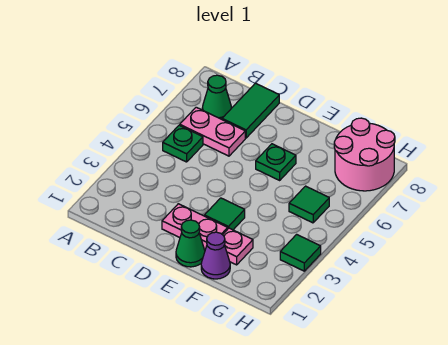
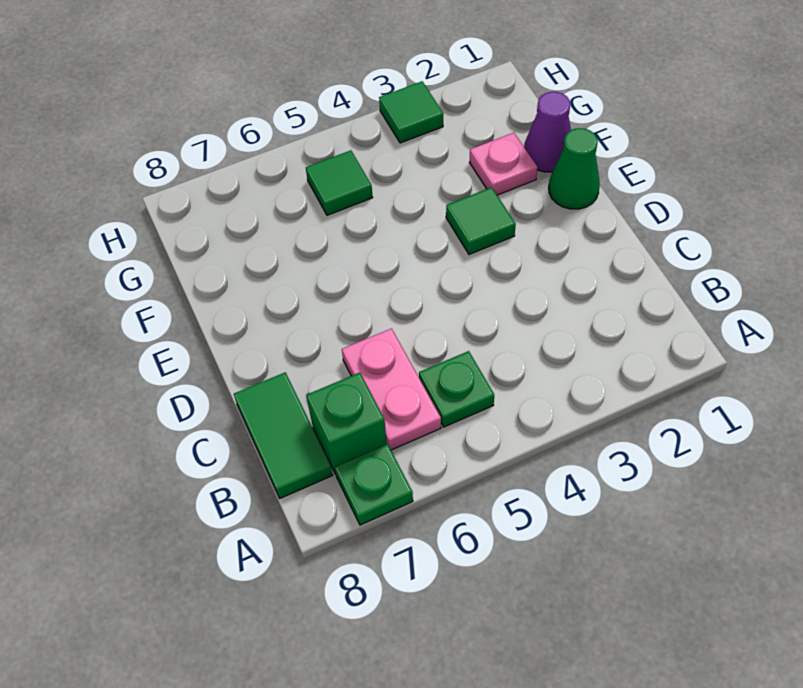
green cone B7 level 1 -> green brick B7 level 1
green tile C7:C8 level 1 -> green tile B8:C8 level 1
pink plate D2:E2 level 1 -> none
green plate E6 level 1 -> green plate A7 level 1
pink round brick G7:H8 level 1 -> none

